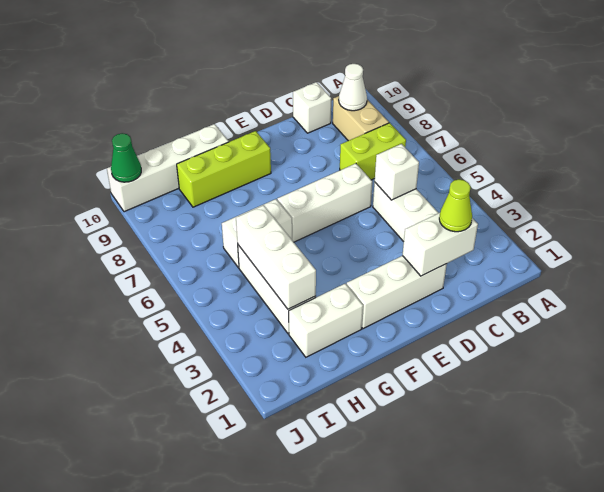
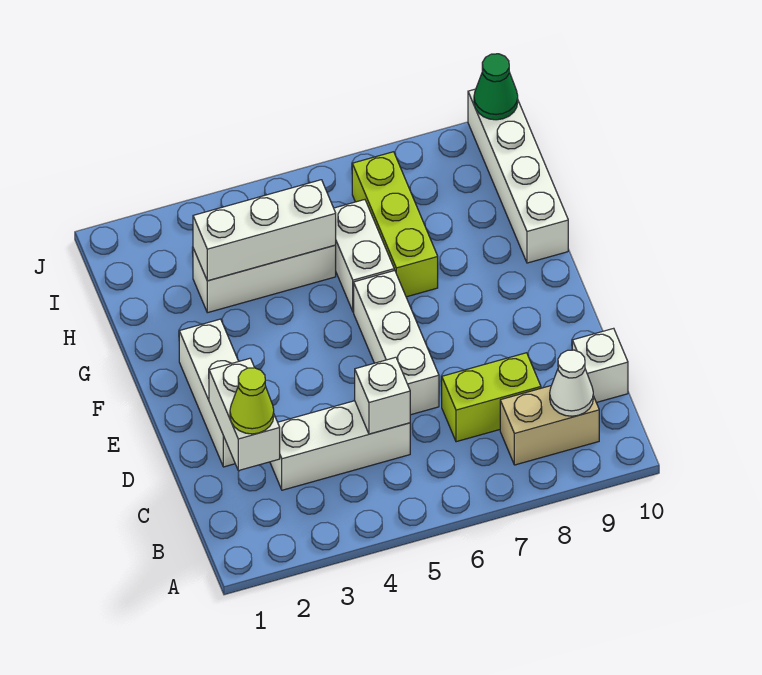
lime brick B7:C7 level 1 -> lime brick C7:C8 level 1
lime brick F9:H9 level 1 -> lime brick G7:I7 level 1
white brick G2:H2 level 1 -> none

